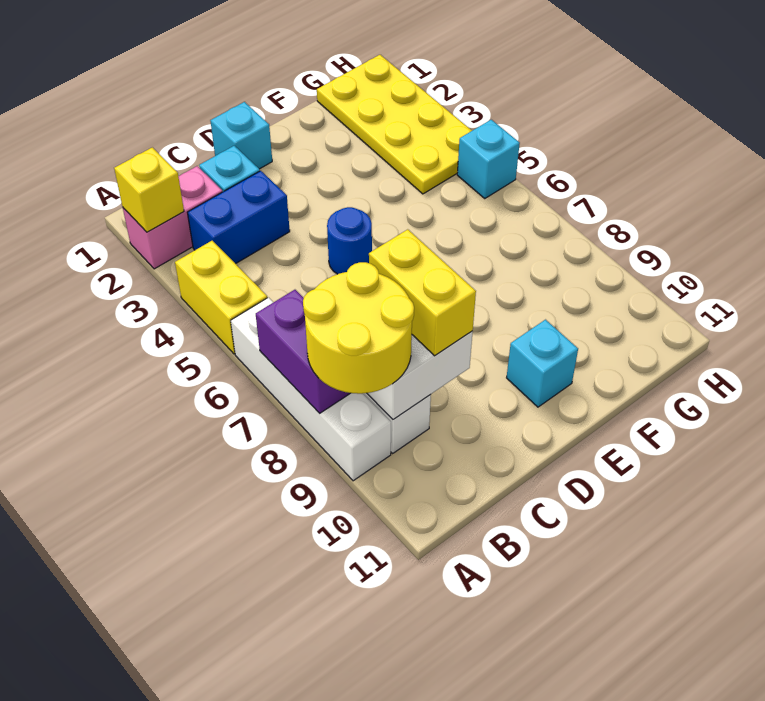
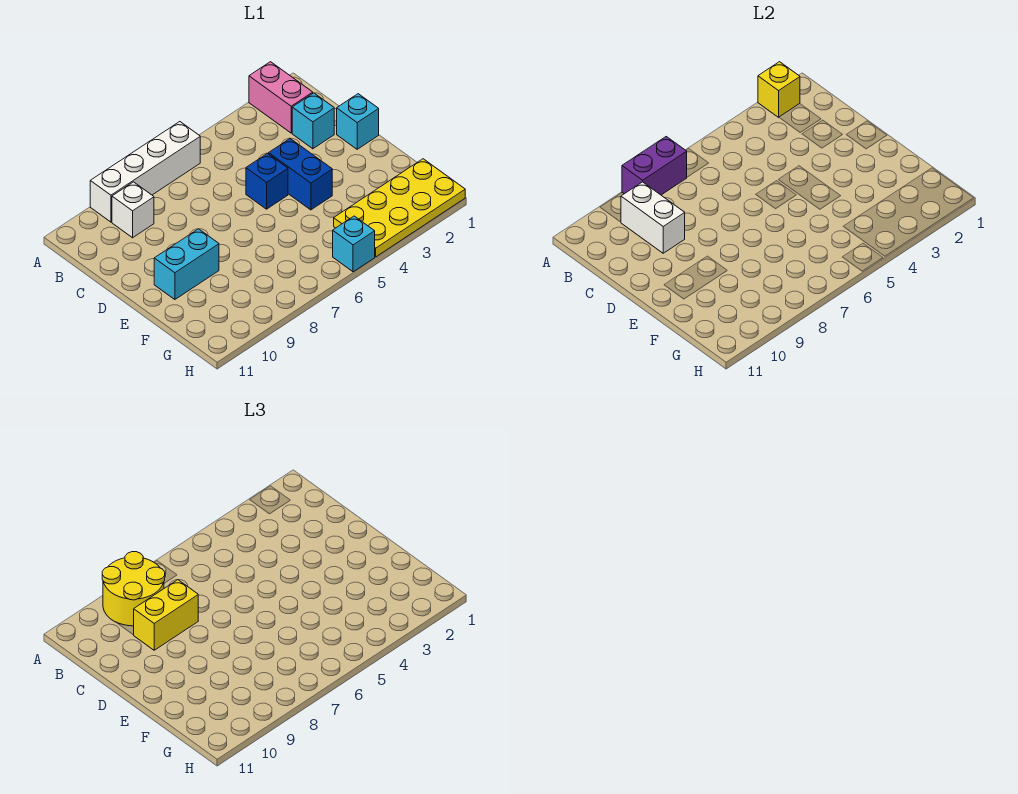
yellow brick A4:A5 level 1 -> none
blue brick B3:C3 level 1 -> blue brick D4:E4 level 1
blue round brick D5 level 1 -> blue brick D5 level 1
cyan brick E10 level 1 -> cyan brick E9:E10 level 1

